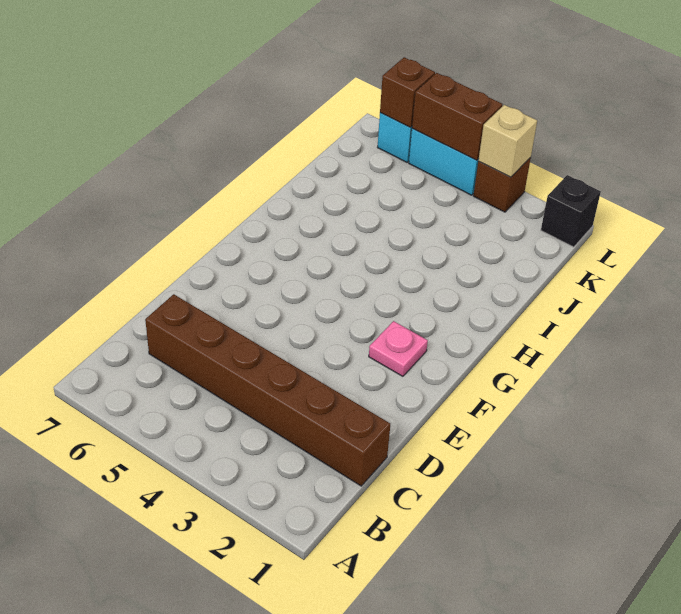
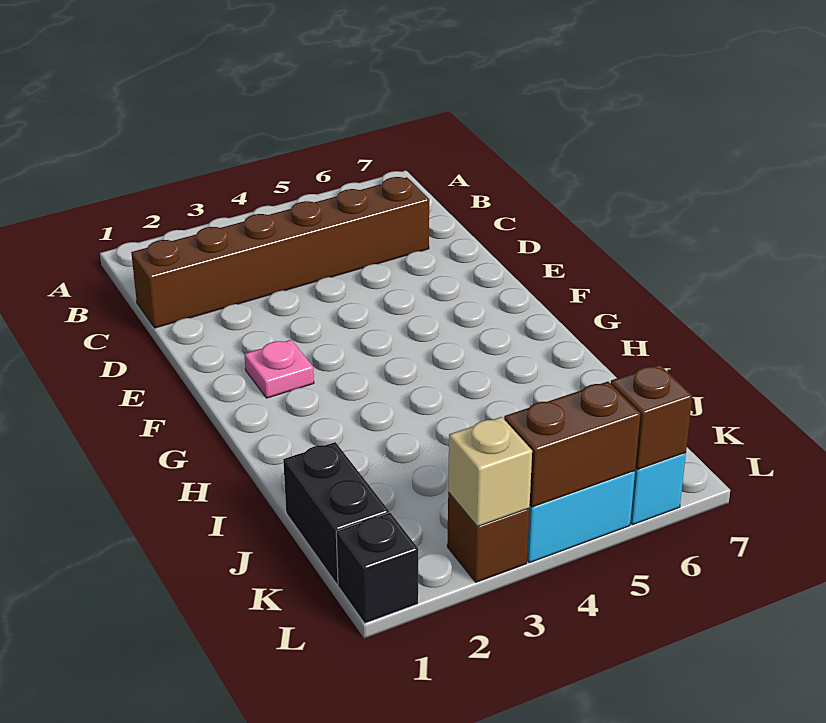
none -> black brick J1:K1 level 1

